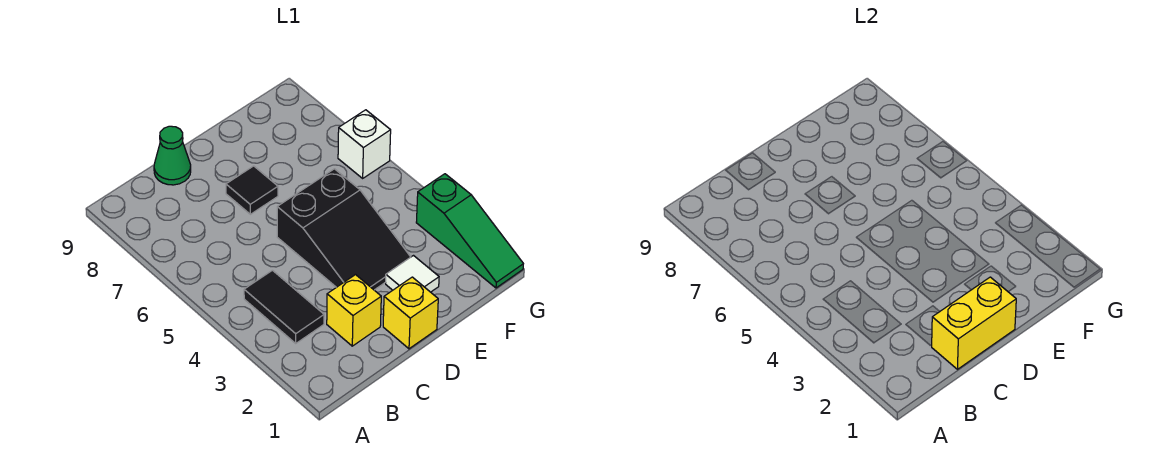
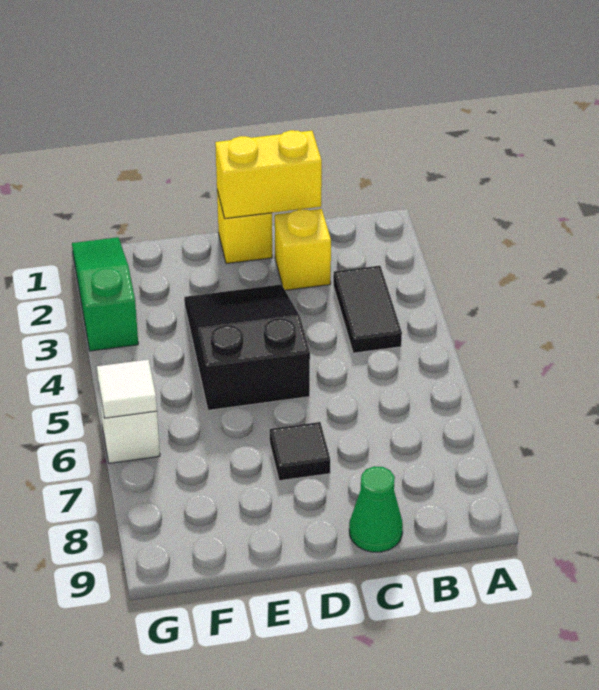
white tile E2 level 1 -> white tile G6 level 2

